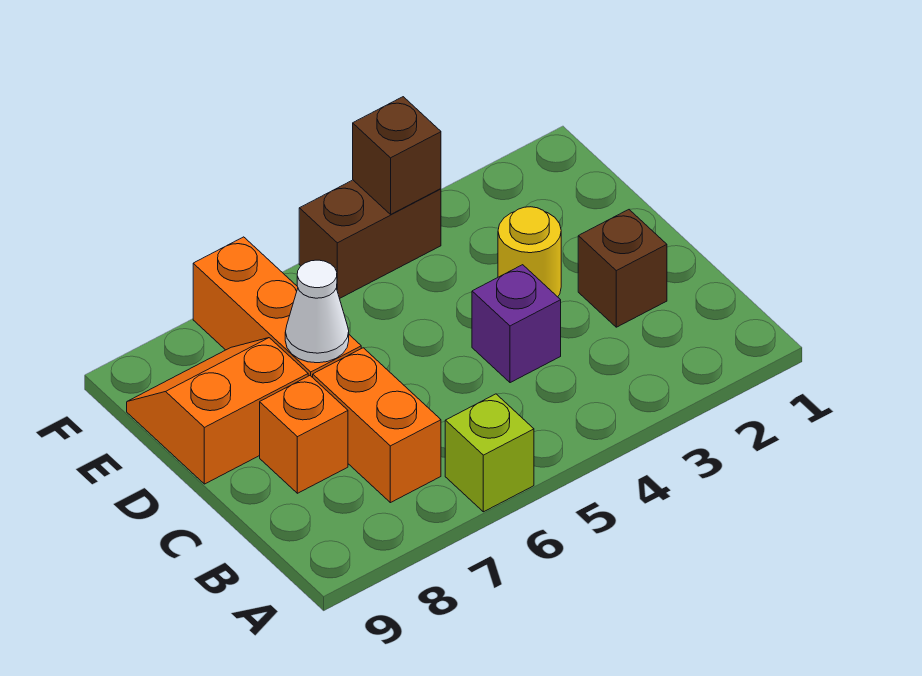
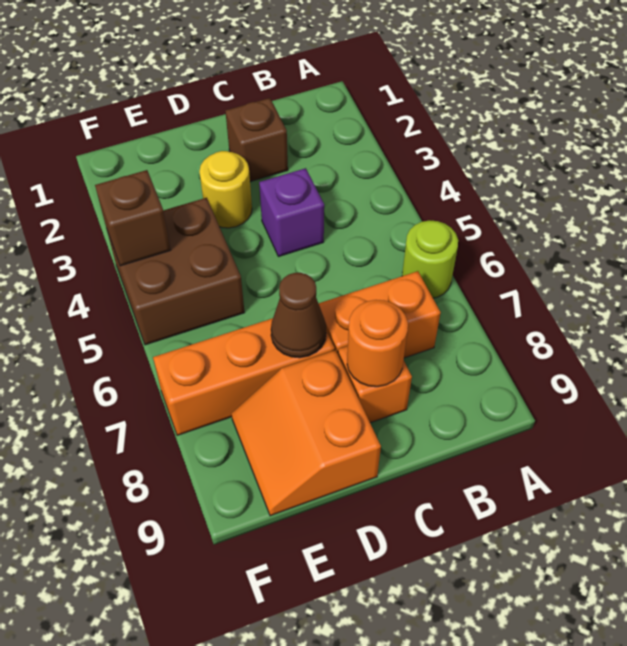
lime brick A6 level 1 -> lime round brick A6 level 1
none -> orange round brick C8 level 2
white cone D7 level 2 -> brown cone D7 level 2
brown brick F4:F5 level 1 -> brown brick E4:F5 level 1

